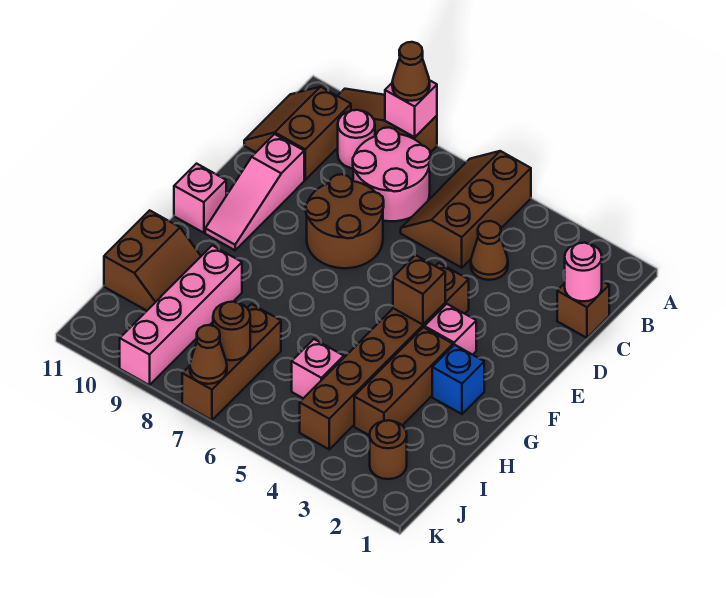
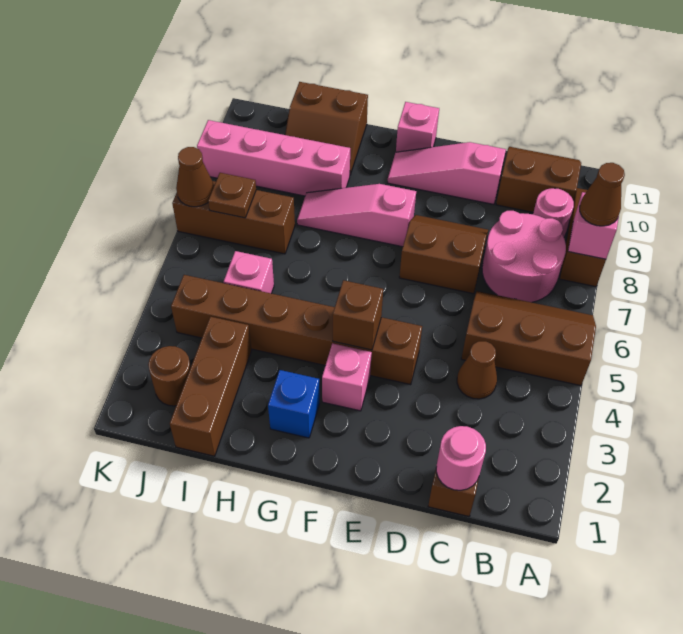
brown round brick D7:E8 level 1 -> brown slope D7:E8 level 1 top 7
none -> pink slope F8:H8 level 1 top F
brown brick G3:I3 level 1 -> brown brick I1:I3 level 1
brown round brick J7 level 2 -> brown plate J7 level 2

